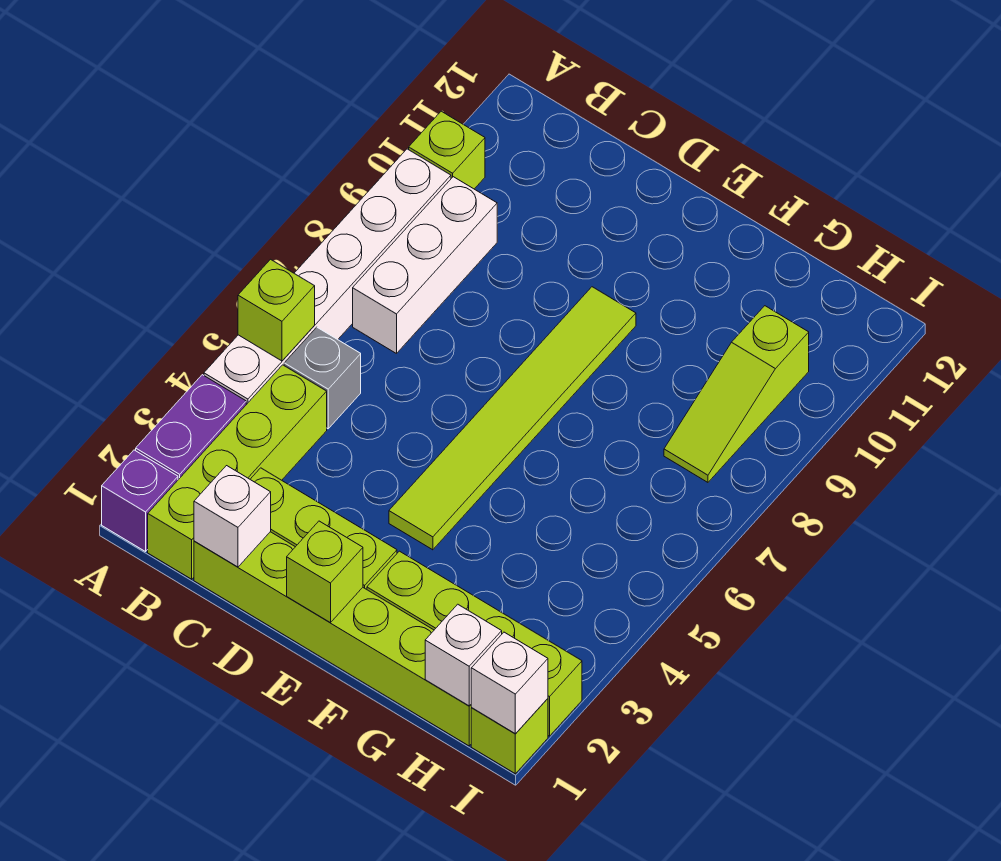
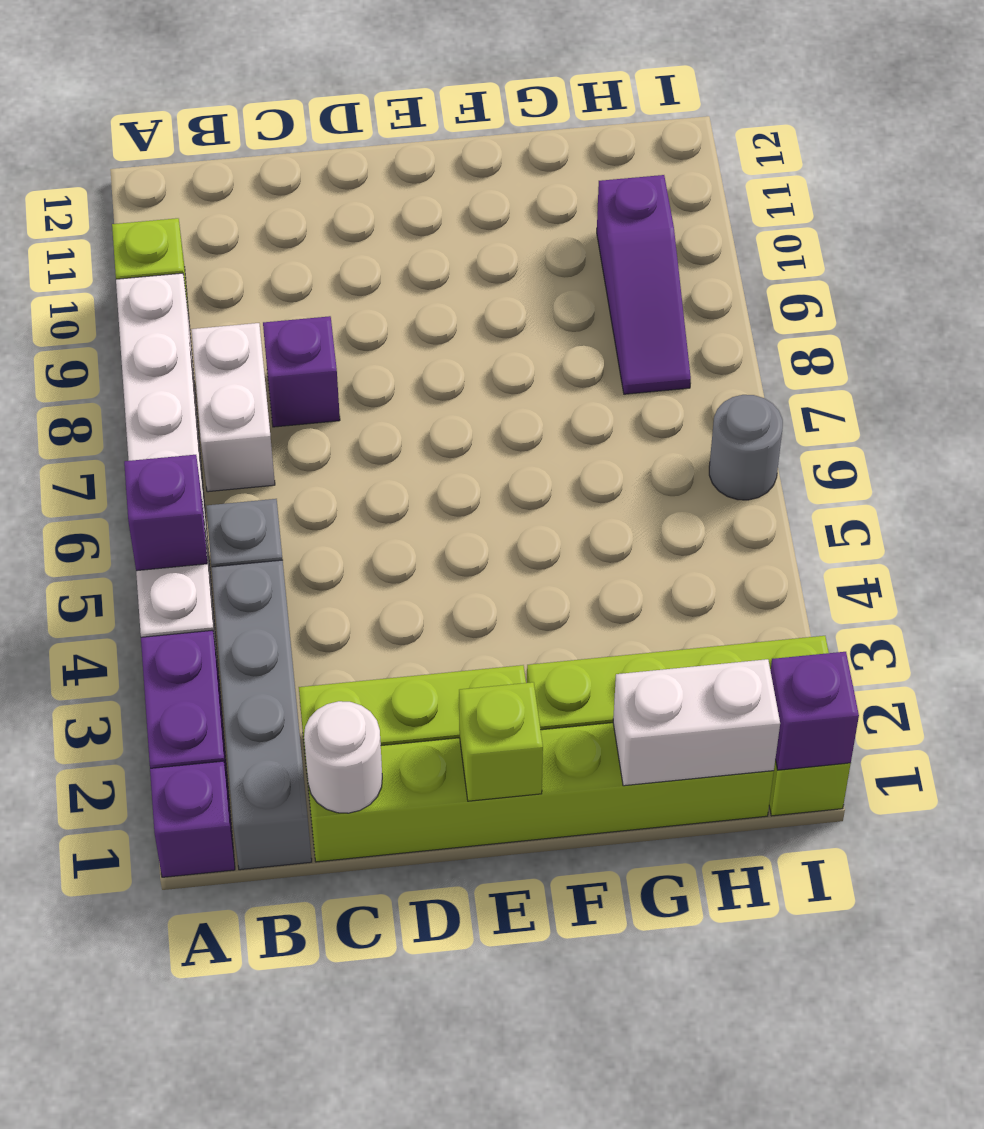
lime brick A5 level 2 -> purple brick A5 level 2
lime brick B1:B4 level 1 -> grey brick B1:B4 level 1
white brick B7:B9 level 1 -> white brick B7:B8 level 1
white brick C1 level 2 -> white round brick C1 level 2
none -> purple brick C8 level 1
lime tile E4:E9 level 1 -> none
white brick H1 level 2 -> white brick G1:H1 level 2
lime slope H8:H10 level 1 top 10 -> purple slope H8:H10 level 1 top 10
white brick I1 level 2 -> purple brick I1 level 2
none -> grey round brick I6 level 1

